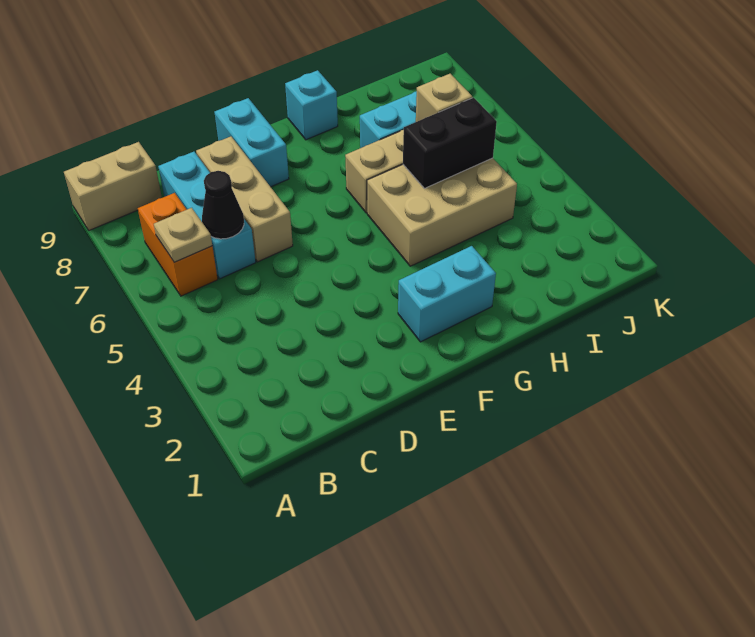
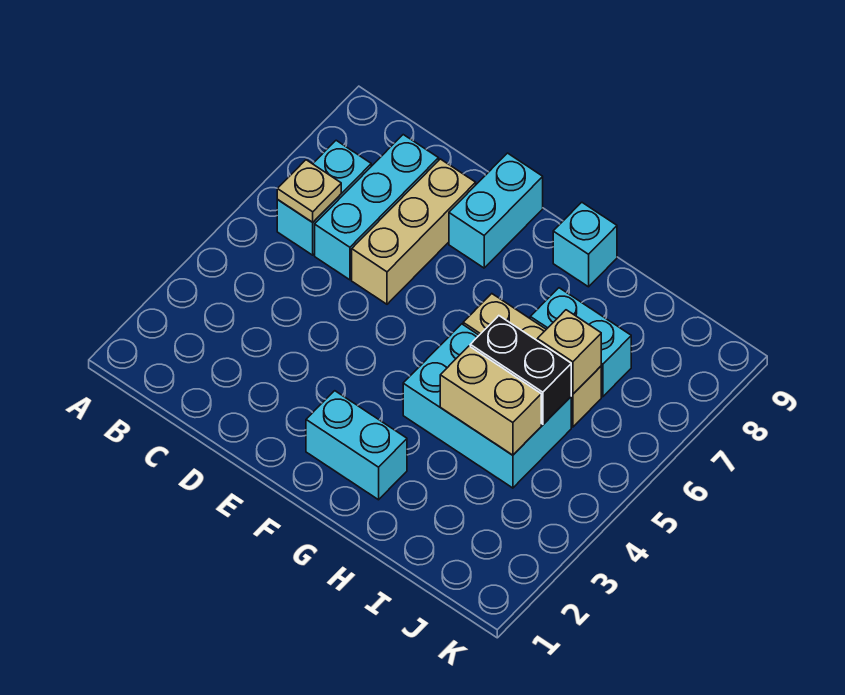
tan brick A9:B9 level 1 -> tan brick H4:I4 level 2
orange brick B6:B7 level 1 -> cyan brick B6:B7 level 1
black cone C6 level 2 -> none
tan brick G4:I5 level 1 -> cyan brick G4:I5 level 1

